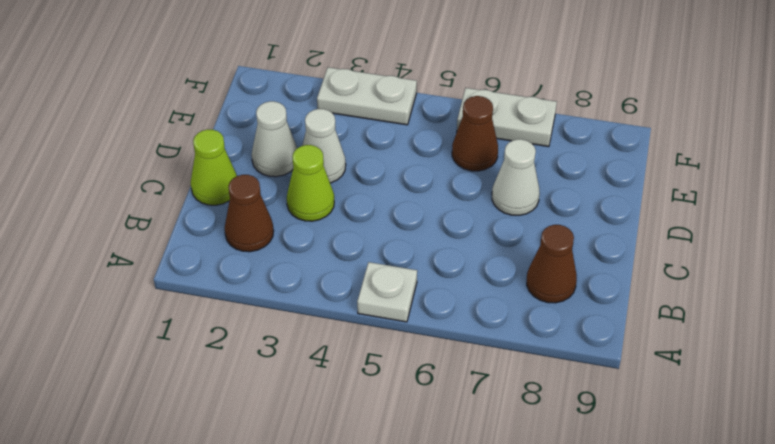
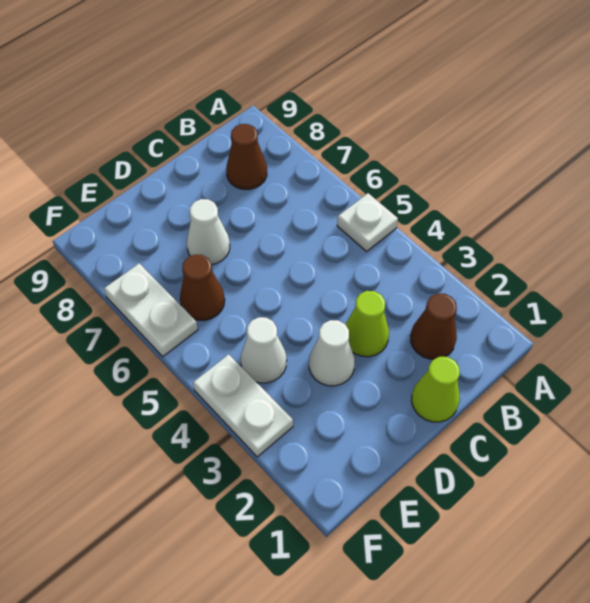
white cone D2 level 1 -> white cone E4 level 1

